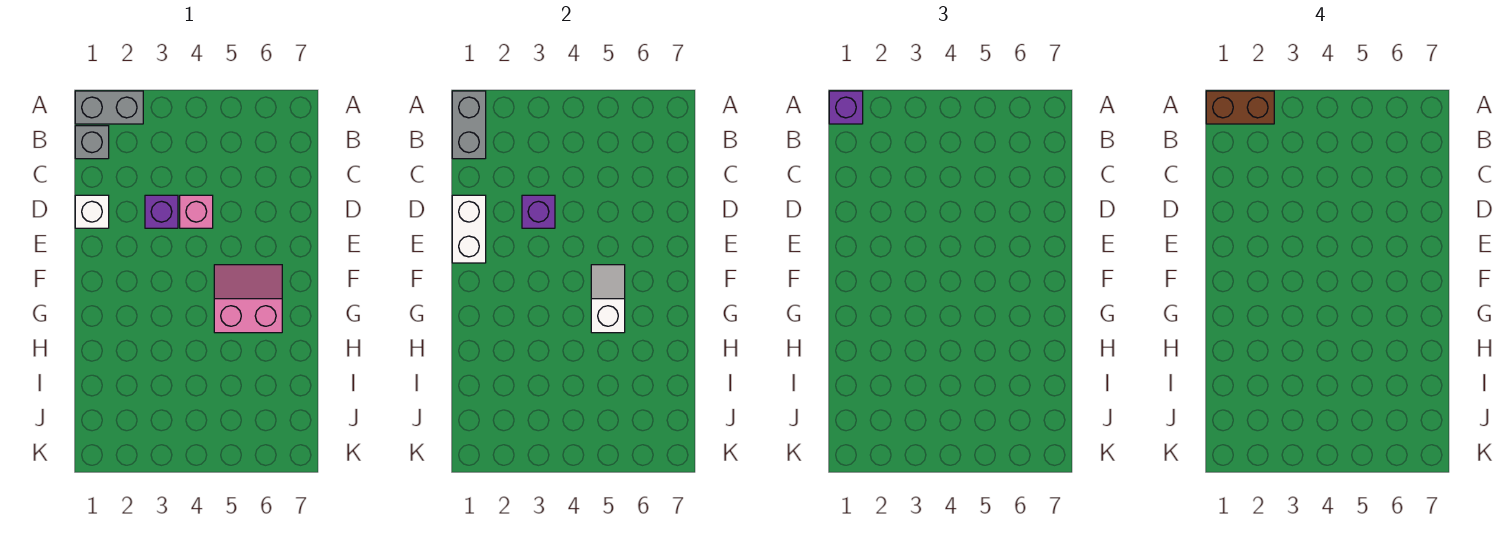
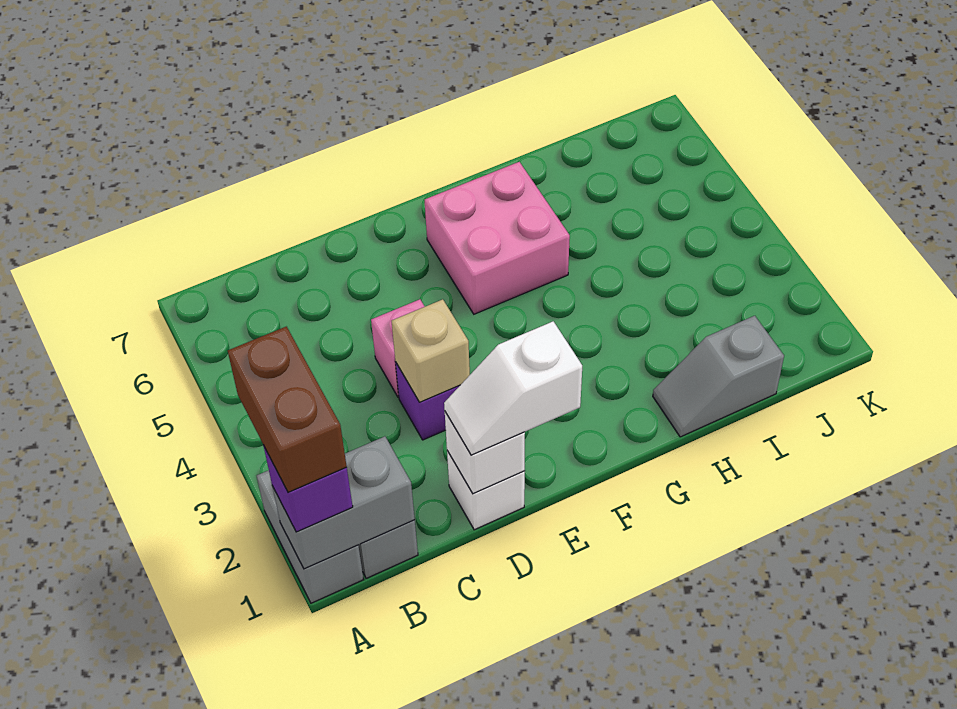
white brick D1:E1 level 2 -> white brick D1 level 2
purple brick D3 level 2 -> tan brick D3 level 2
pink slope F5:G6 level 1 top G -> pink brick F5:G6 level 1
white slope F5:G5 level 2 top G -> white slope D1:E1 level 3 top E
none -> grey slope H1:I1 level 1 top I

